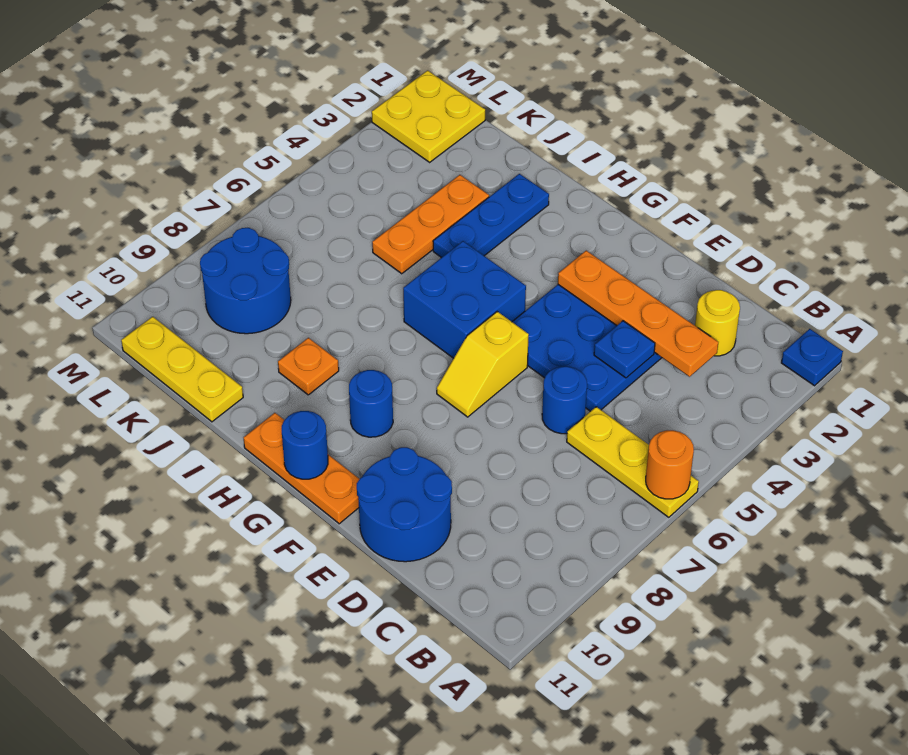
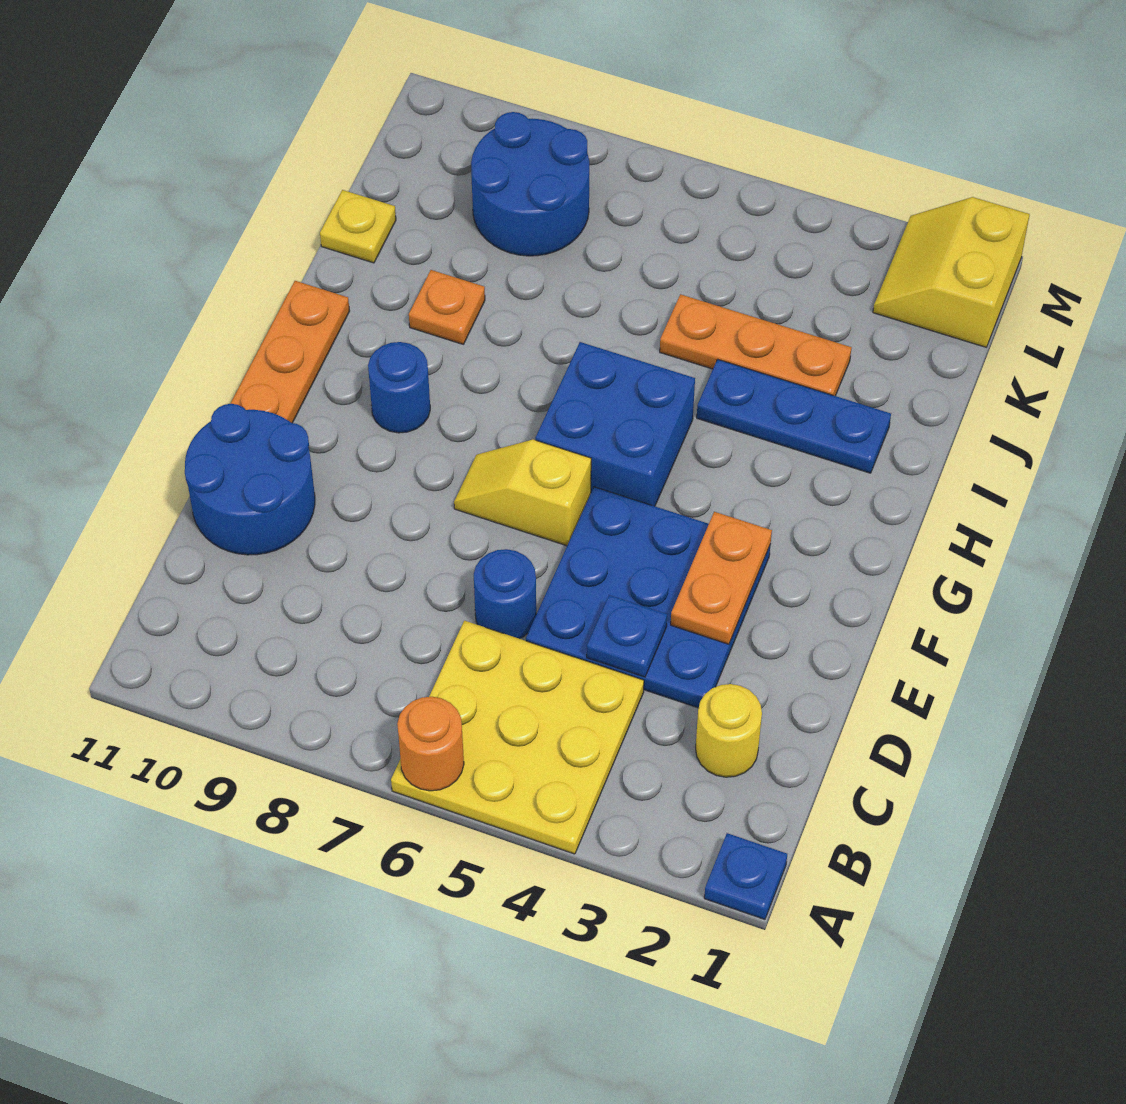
yellow plate A6:C6 level 1 -> yellow plate A4:C6 level 1
orange plate C3:F3 level 2 -> orange plate E3:F3 level 2
blue round brick G11 level 2 -> none
yellow plate J11:L11 level 1 -> yellow plate J11 level 1
yellow plate L1:M2 level 1 -> yellow slope L1:M2 level 1 top 1

